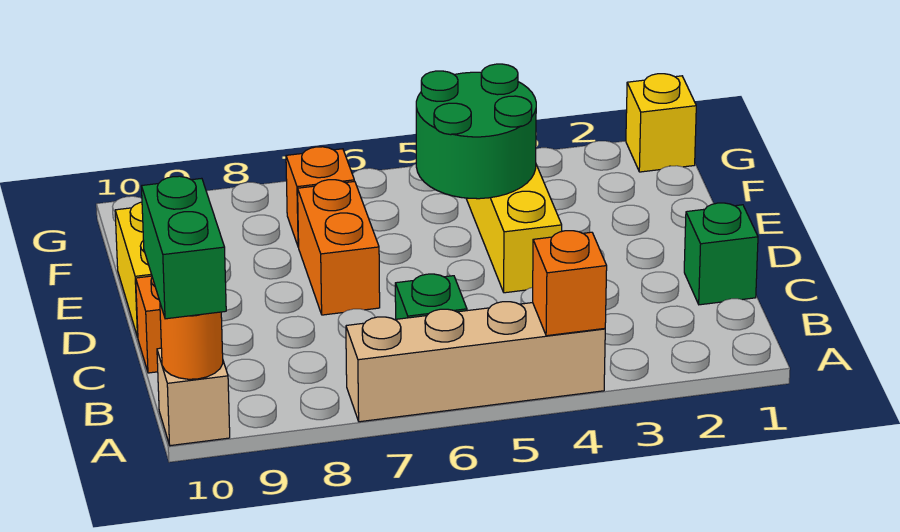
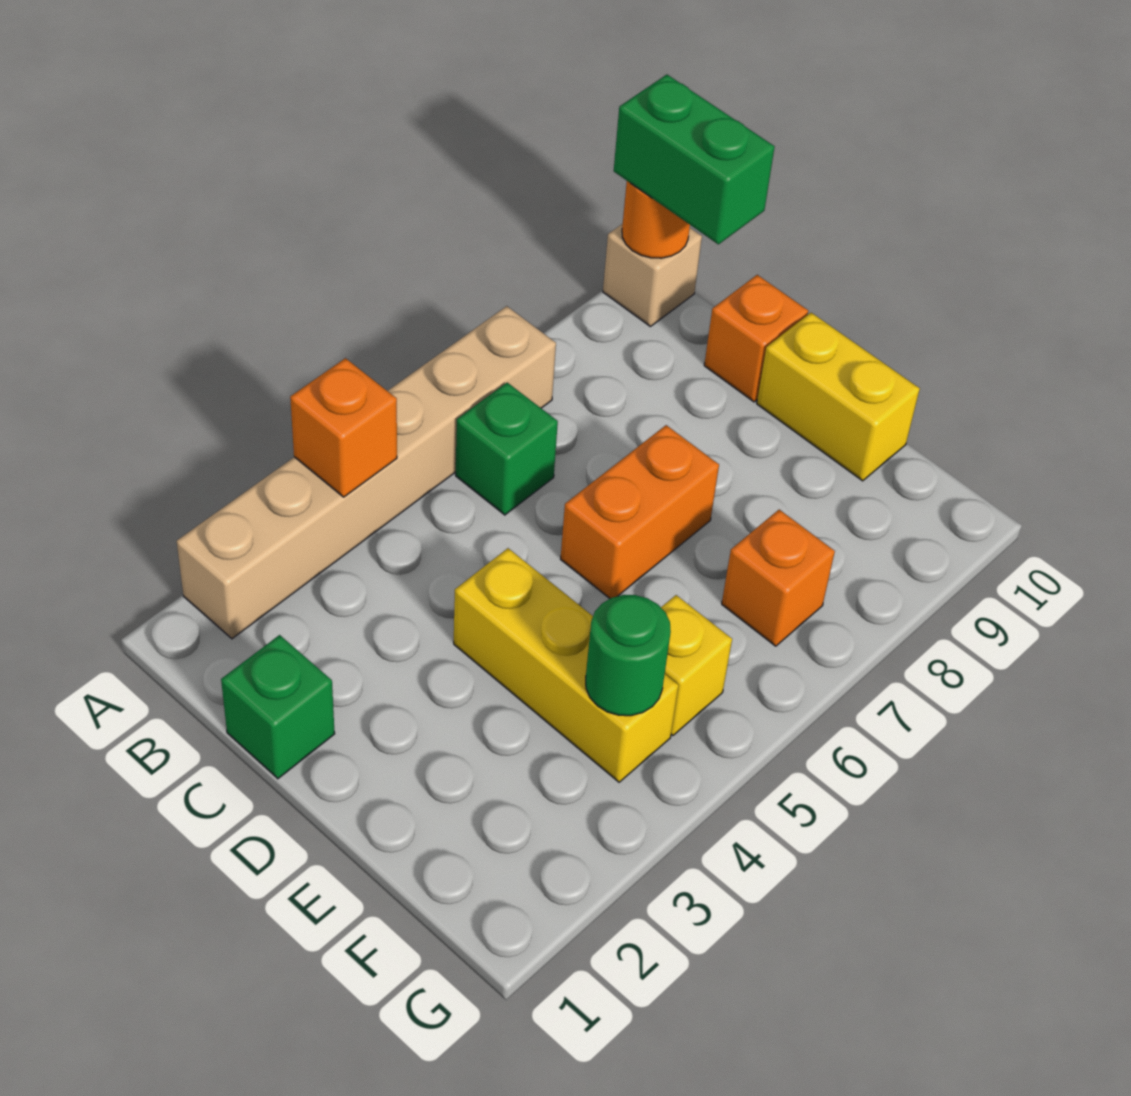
tan brick A4:A7 level 1 -> tan brick A2:A7 level 1
orange brick D7:E7 level 1 -> orange brick D6:D7 level 1
green round brick E4:F5 level 2 -> green round brick F4 level 2
yellow brick G1 level 1 -> yellow brick F5 level 1

